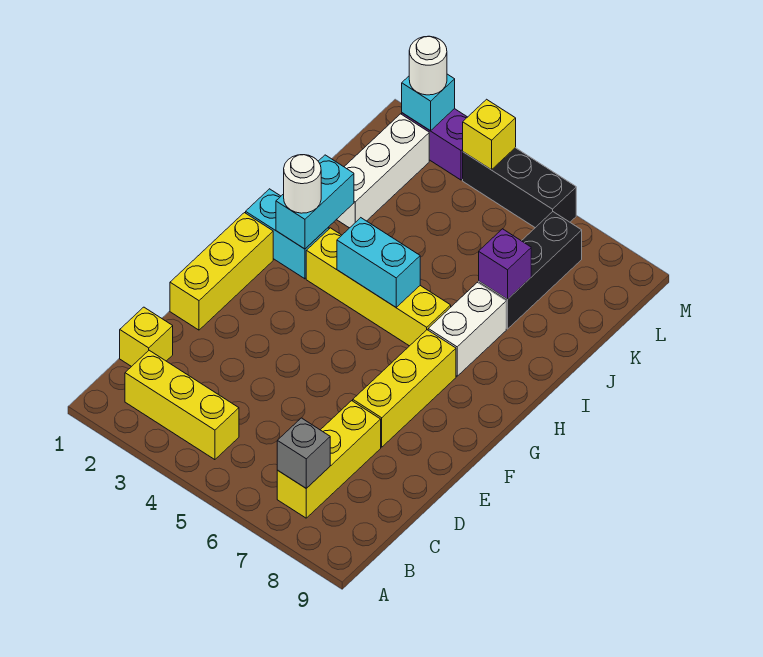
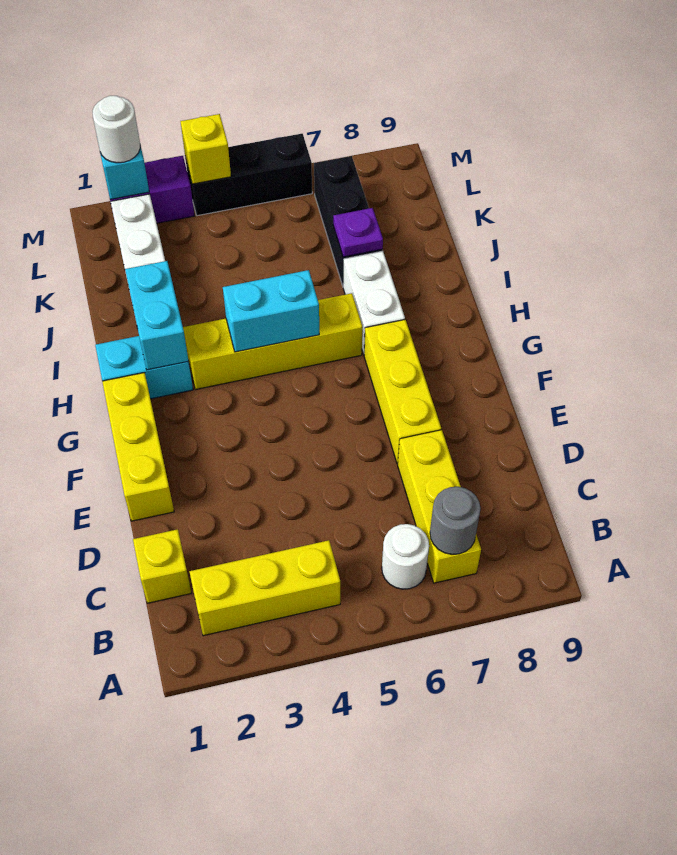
grey brick B7 level 2 -> grey round brick B7 level 2
white round brick H2 level 3 -> white round brick B6 level 1
purple brick J7 level 2 -> purple plate J7 level 2

